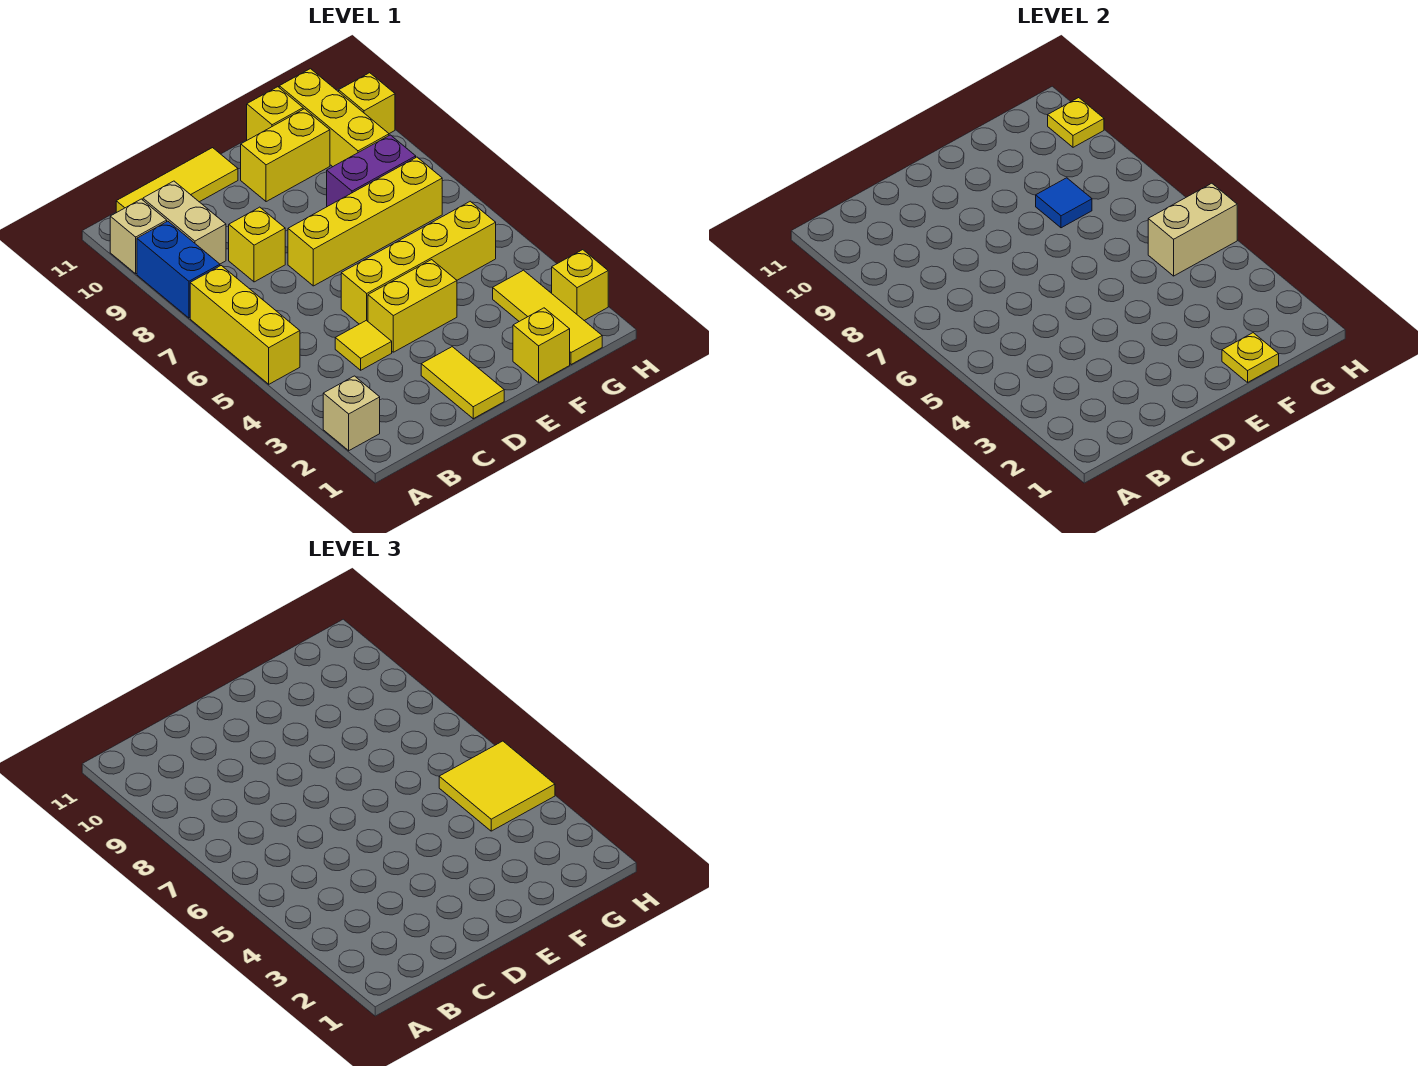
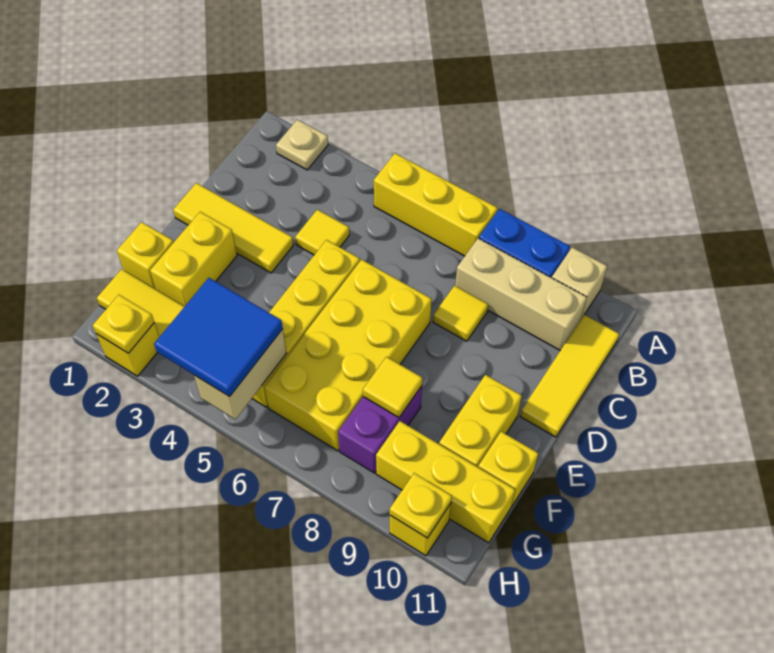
tan brick A2 level 1 -> tan plate A2 level 1
tan brick B9:B10 level 1 -> tan brick B8:B10 level 1
yellow brick C8 level 1 -> yellow tile C8 level 1
yellow tile D1:D2 level 1 -> yellow tile D1:D3 level 1
yellow brick D4:E4 level 1 -> yellow brick E2:F2 level 1
yellow brick D7:G7 level 1 -> yellow brick D6:G7 level 1
yellow plate F1 level 2 -> yellow plate H2 level 2
blue tile F8 level 2 -> yellow tile F8 level 2
yellow tile G4:H5 level 3 -> blue tile G4:H5 level 3

